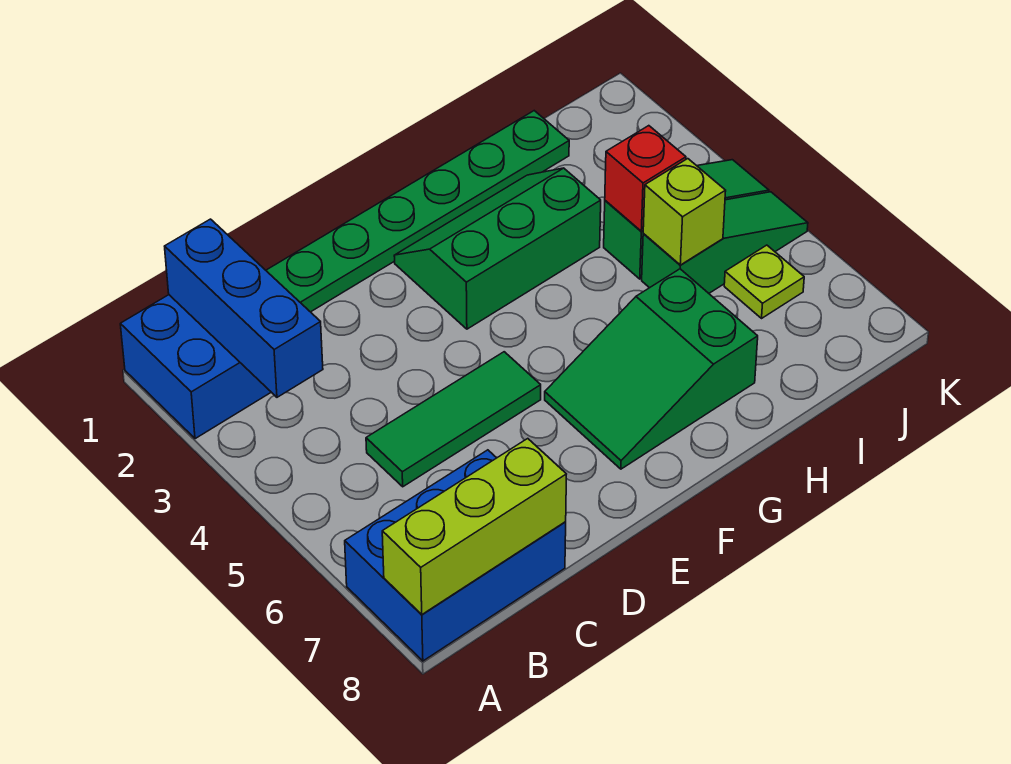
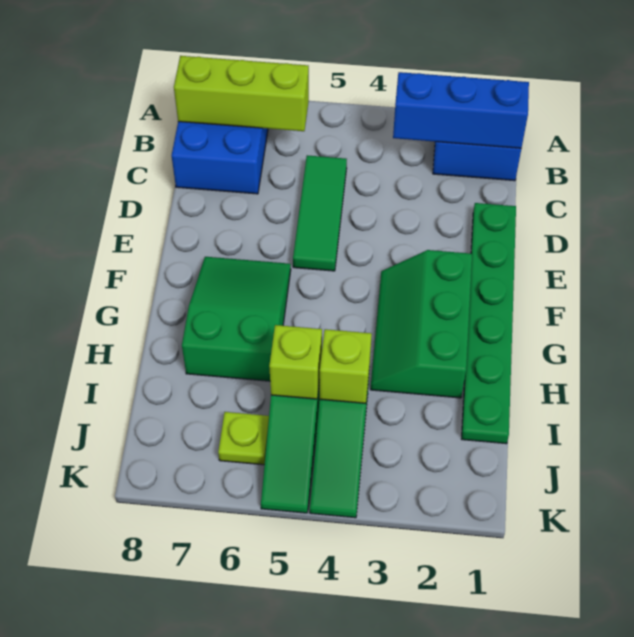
lime brick A8:C8 level 2 -> lime brick B6:B8 level 2
green slope F2:H3 level 1 top 3 -> green slope F2:H3 level 1 top 2
red brick I4 level 2 -> lime brick I4 level 2

